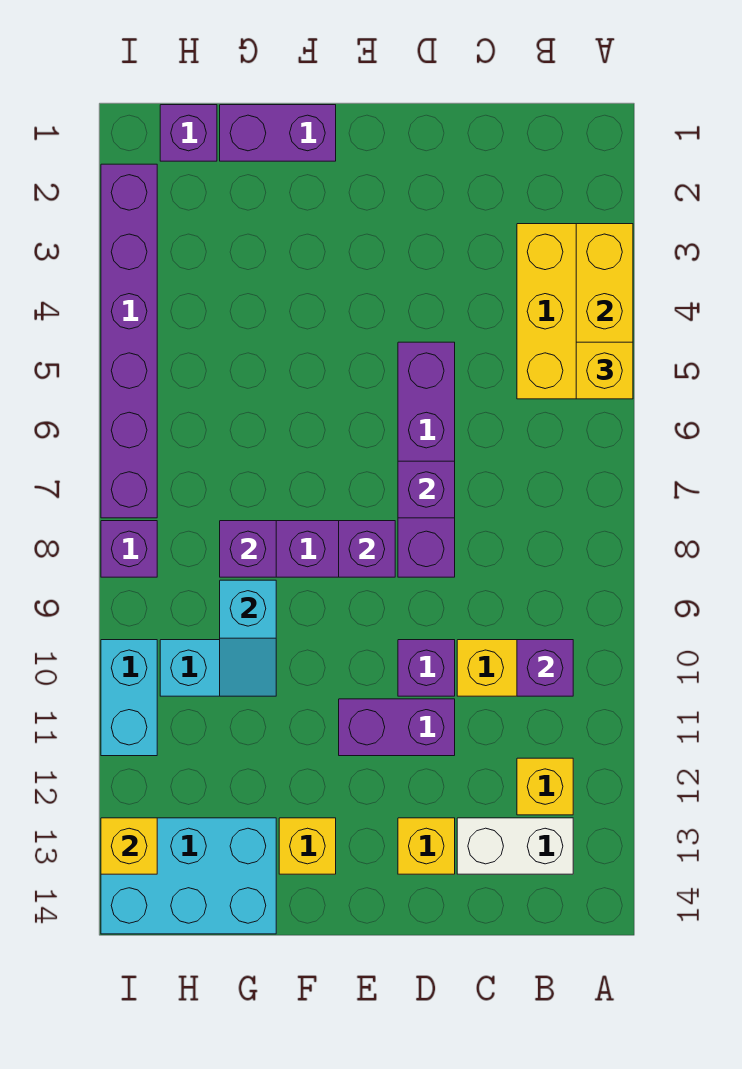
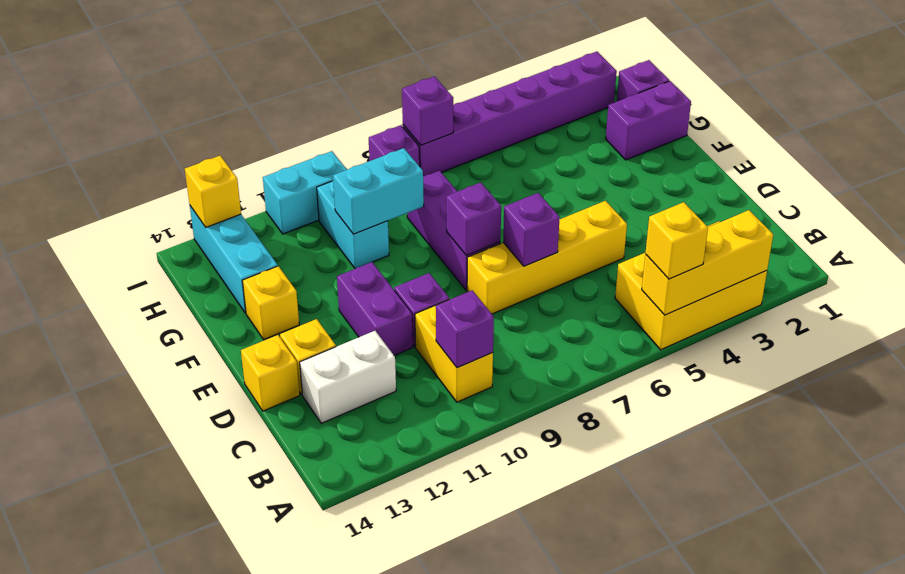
yellow brick B12 level 1 -> yellow brick D14 level 1
white brick B13:C13 level 1 -> white brick C12:C13 level 1
purple brick D5:D8 level 1 -> yellow brick D5:D8 level 1
purple brick F1:G1 level 1 -> purple brick G1:G2 level 1
purple brick G8 level 2 -> purple brick I7 level 2
cyan slope G9:G10 level 2 top 9 -> cyan brick G9:G10 level 2
cyan brick G13:I14 level 1 -> cyan brick G13:I13 level 1

